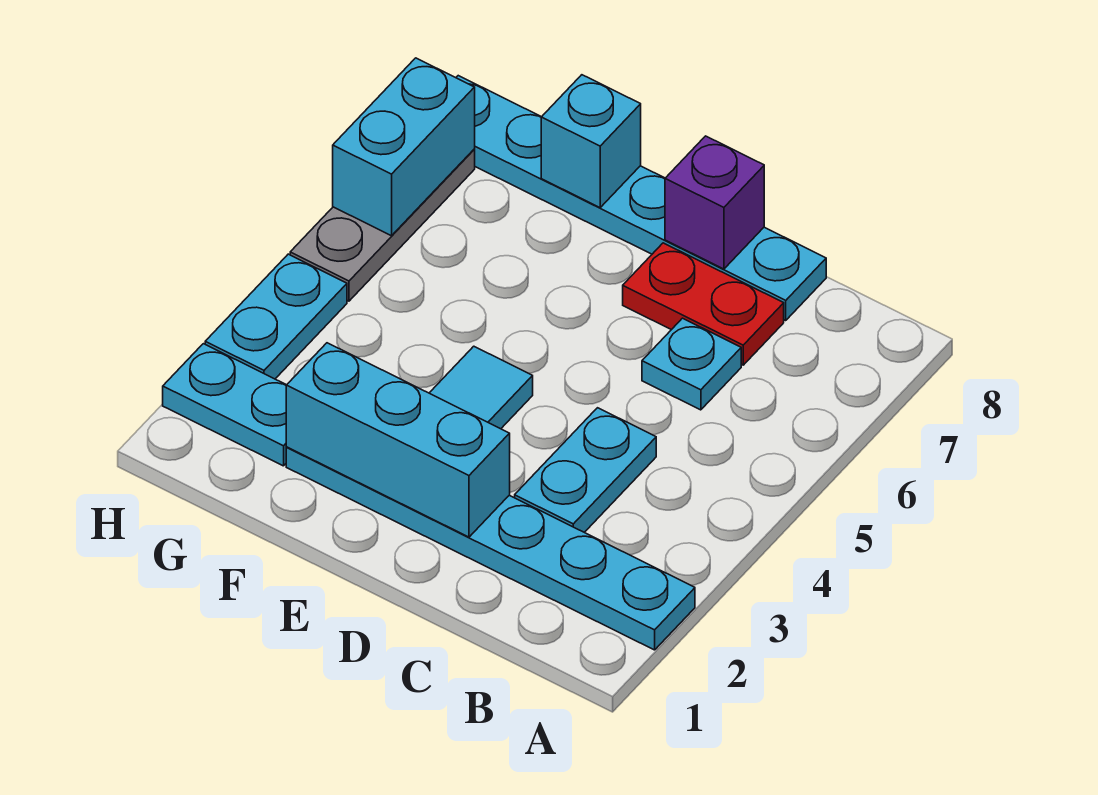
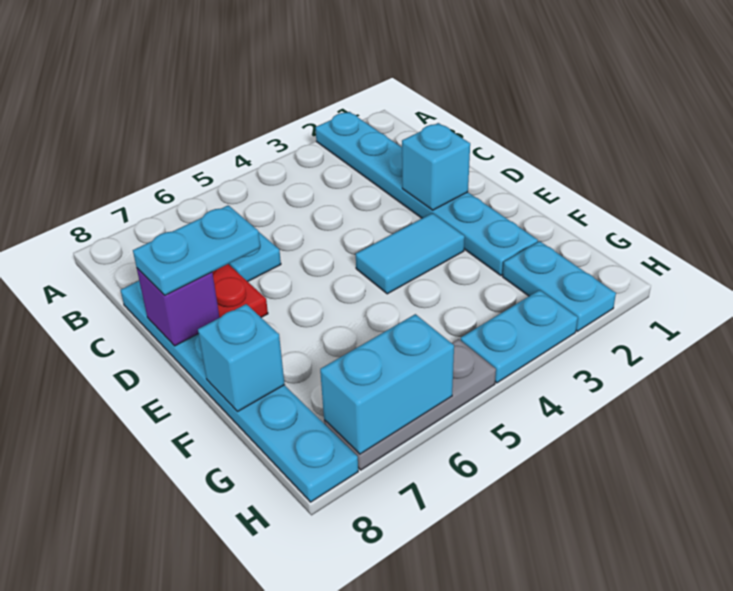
cyan plate C3:C4 level 1 -> cyan plate D7:D8 level 3
cyan brick D2:F2 level 2 -> cyan brick D2 level 2

